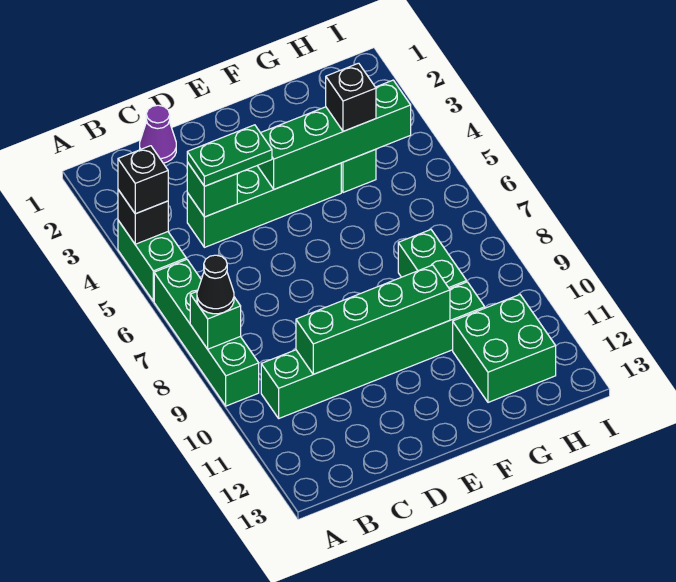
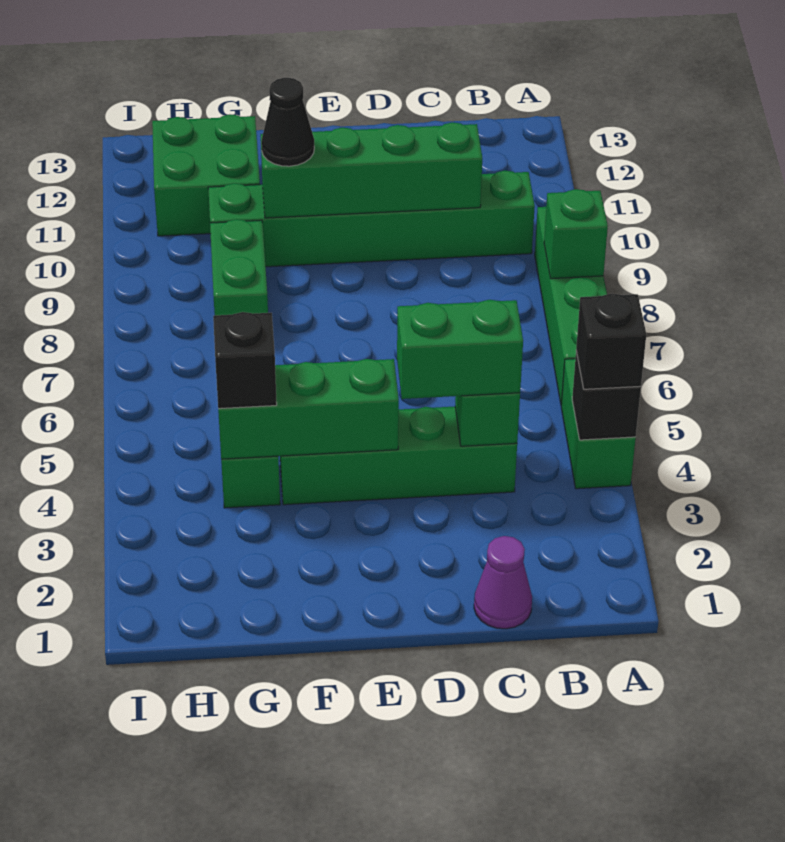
black cone A8 level 3 -> black cone F10 level 3
green plate C4:D4 level 3 -> green brick C4:D4 level 3
green brick E4:H4 level 2 -> green brick E4:G4 level 2

